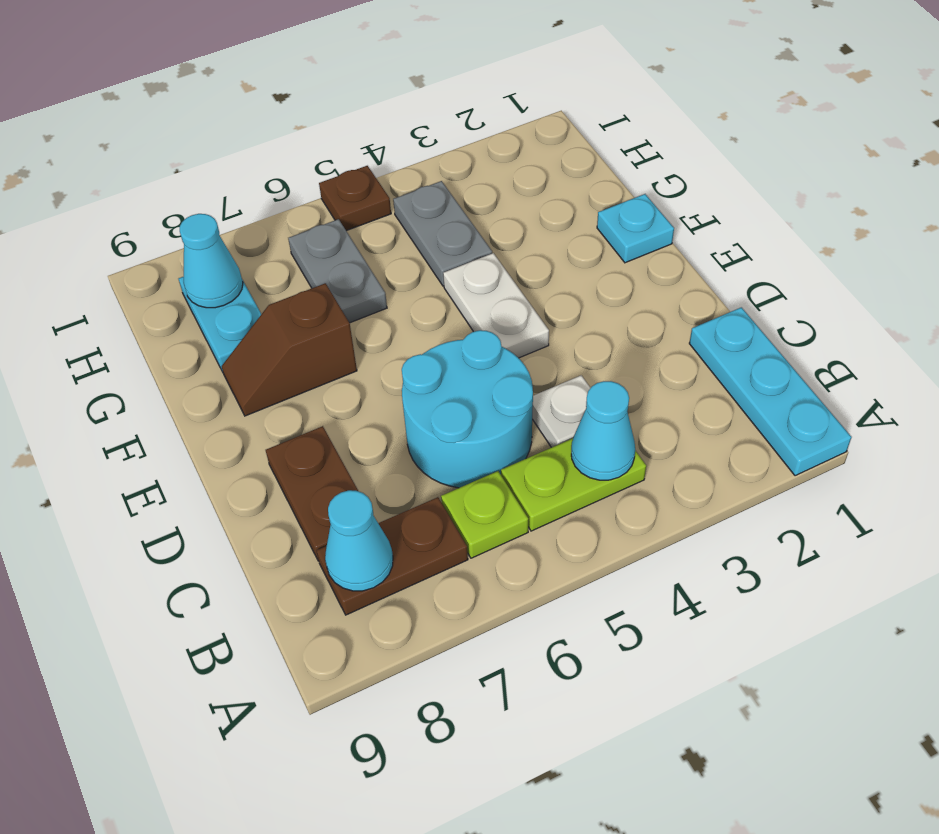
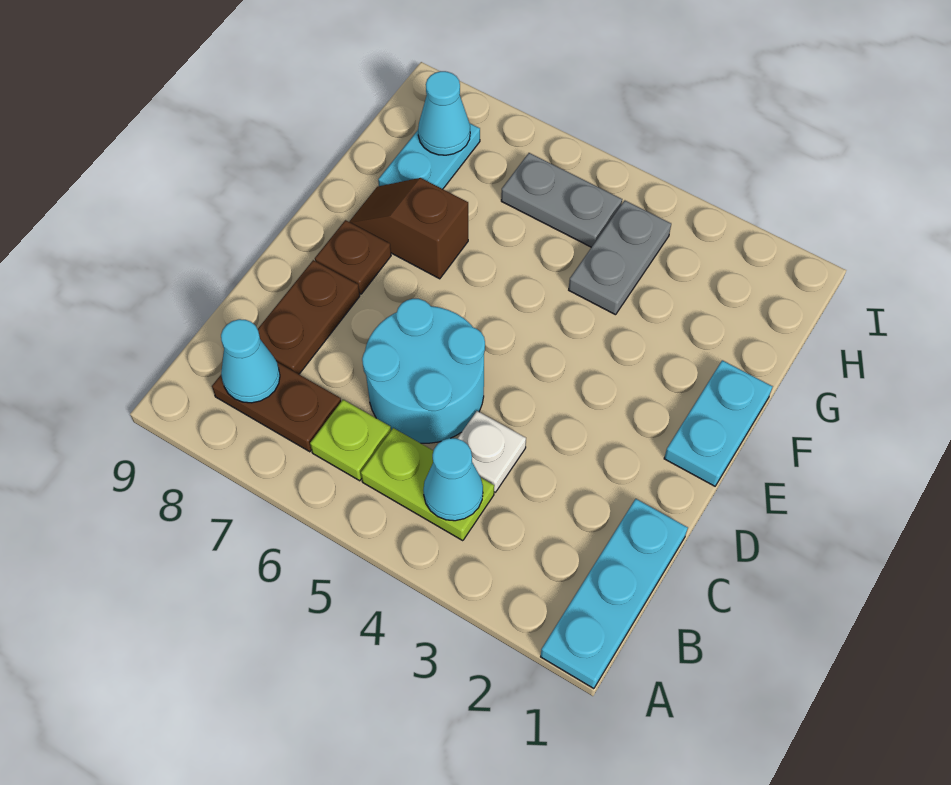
white plate E4:F4 level 1 -> none
cyan plate F1 level 1 -> cyan plate E1:F1 level 1
grey plate G6:H6 level 1 -> grey plate H5:H6 level 1
brown plate I5 level 1 -> brown plate E8 level 1

